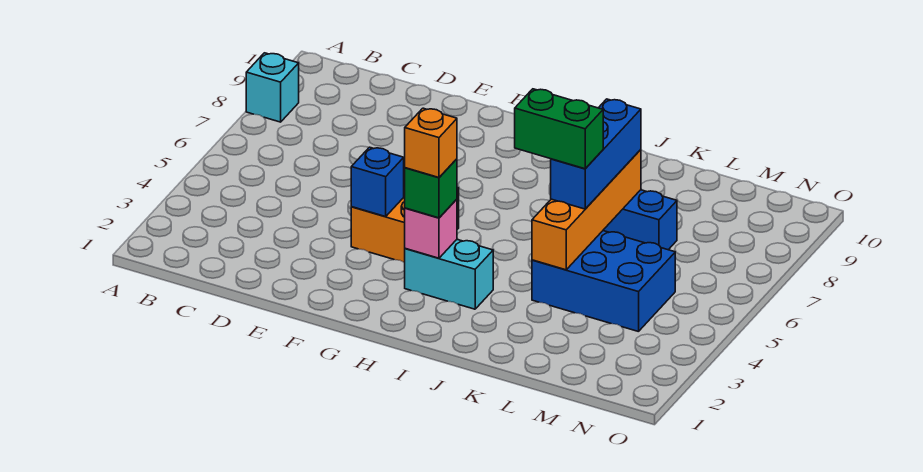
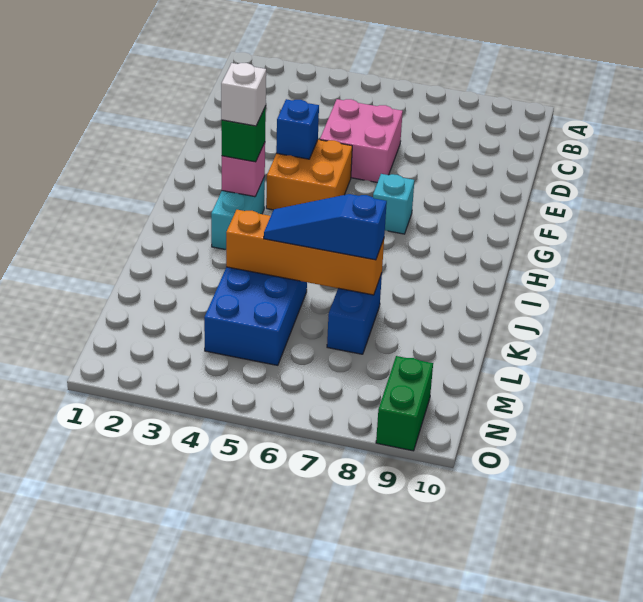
cyan brick A8 level 1 -> cyan brick G7 level 1
none -> pink brick D5:E6 level 1
orange brick H3 level 4 -> white brick H3 level 4
green brick J5:K5 level 4 -> green brick N9:O9 level 1
blue brick K5:K7 level 3 -> blue slope K5:K7 level 3 top 7

